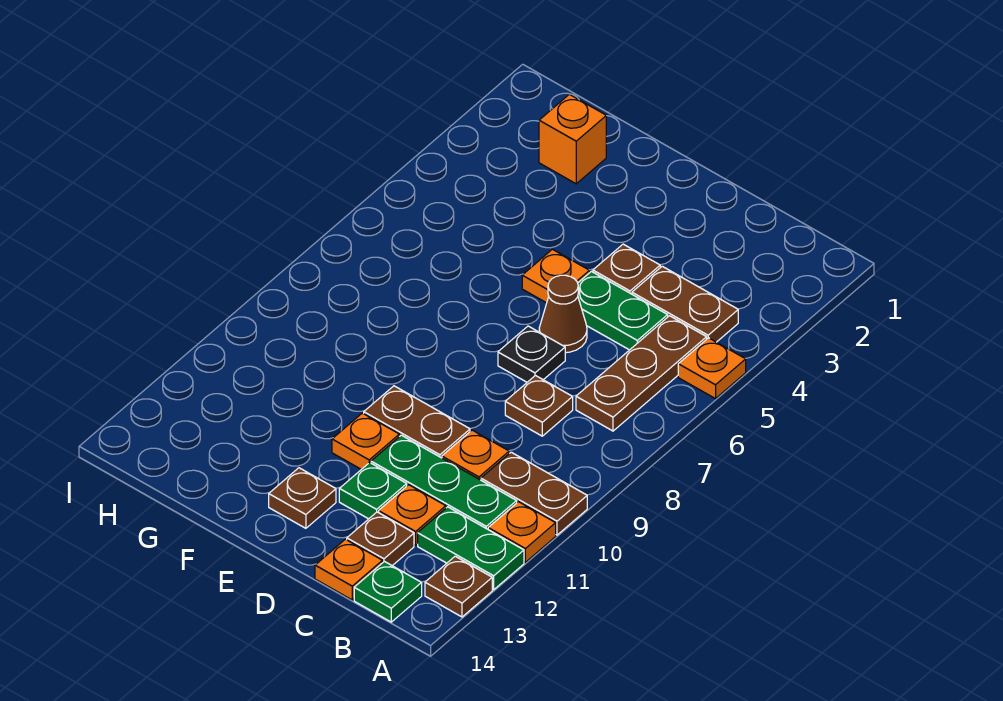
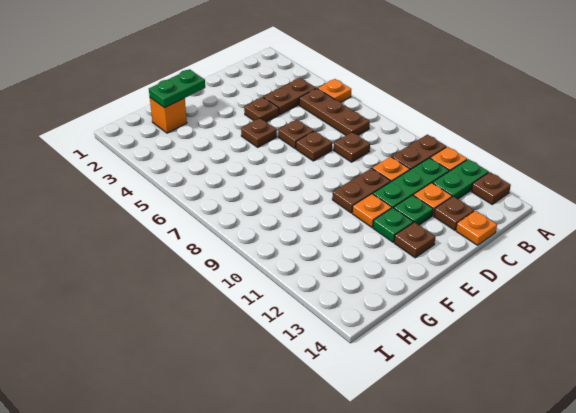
green plate B14 level 1 -> green plate E12 level 1
green plate C5:D5 level 1 -> green plate F2:G2 level 2
brown cone D6 level 1 -> brown plate D6 level 1
black plate D7 level 1 -> brown plate D7 level 1
orange plate E5 level 1 -> brown plate E5 level 1

